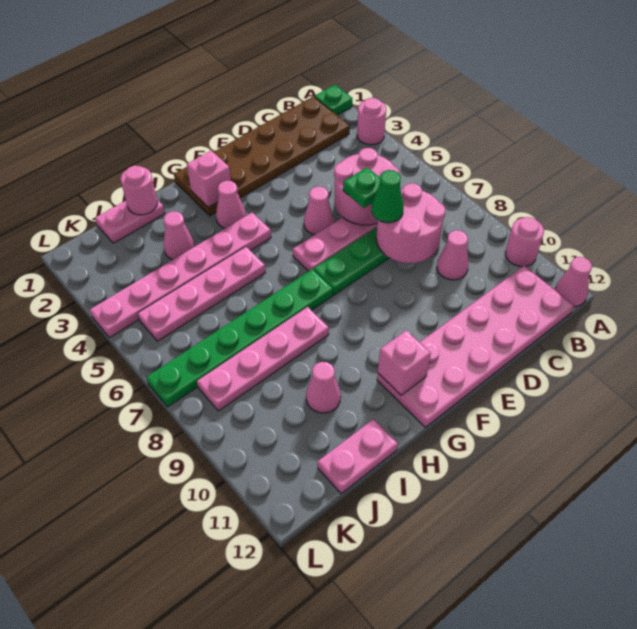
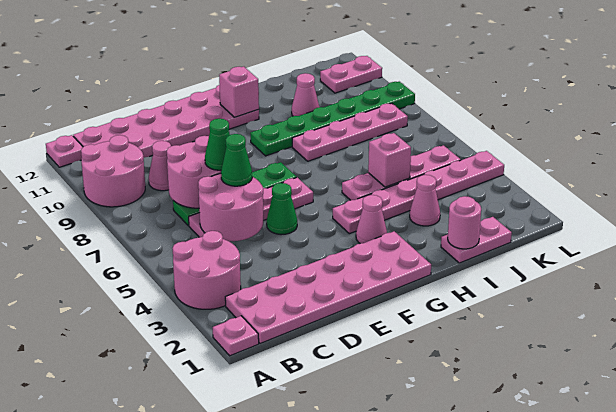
green plate A1 level 1 -> pink plate A1 level 1
pink round brick A3 level 1 -> pink round brick A3:B4 level 1
pink round brick A10 level 1 -> pink round brick A9:B10 level 1
pink cone A12 level 1 -> pink plate A12 level 1
brown plate B1:G2 level 1 -> pink plate B1:G2 level 1
green plate D6 level 3 -> green cone D6 level 3
pink cone E5 level 1 -> green cone E5 level 1
pink brick G2 level 2 -> pink brick I5 level 2
green plate G7:L7 level 1 -> green plate G9:L9 level 1
pink plate I12:J12 level 1 -> pink plate K11:L11 level 1

